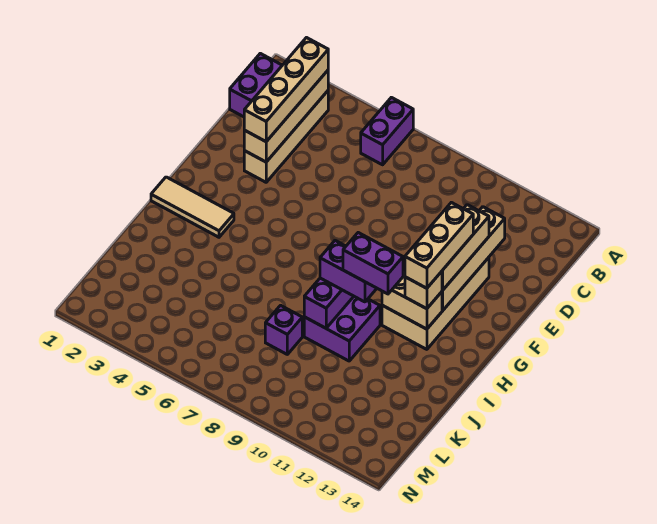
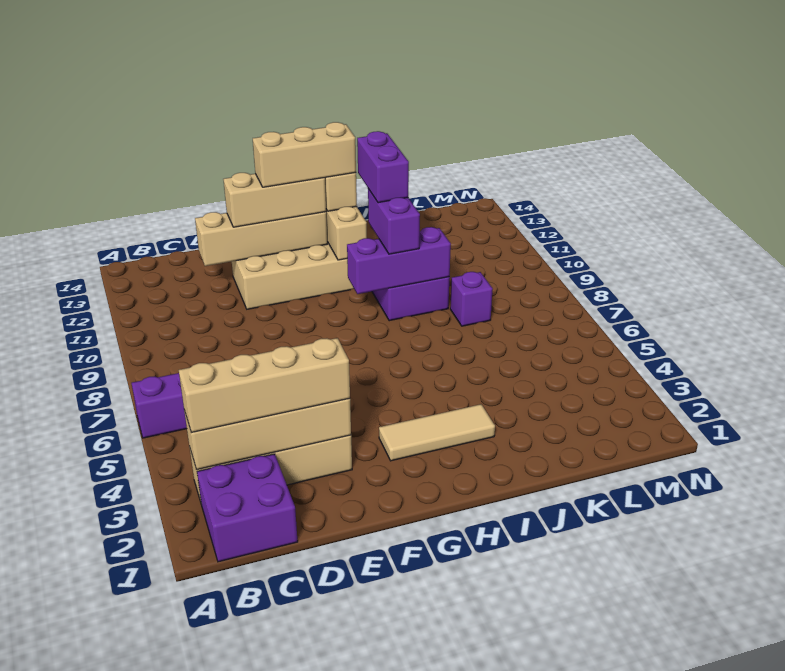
tan tile H1:H3 level 1 -> tan tile G3:I3 level 1

